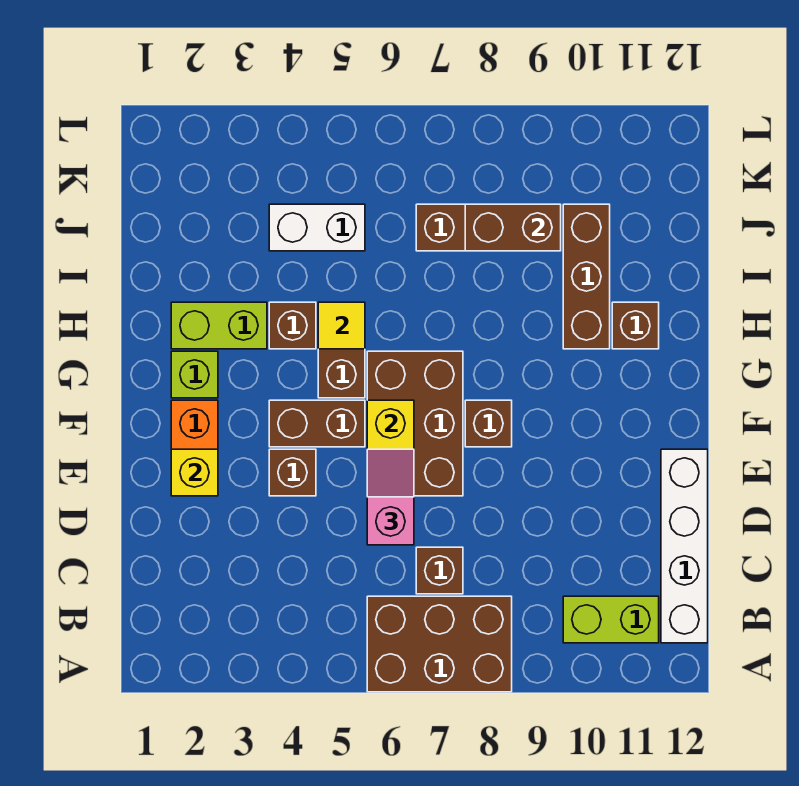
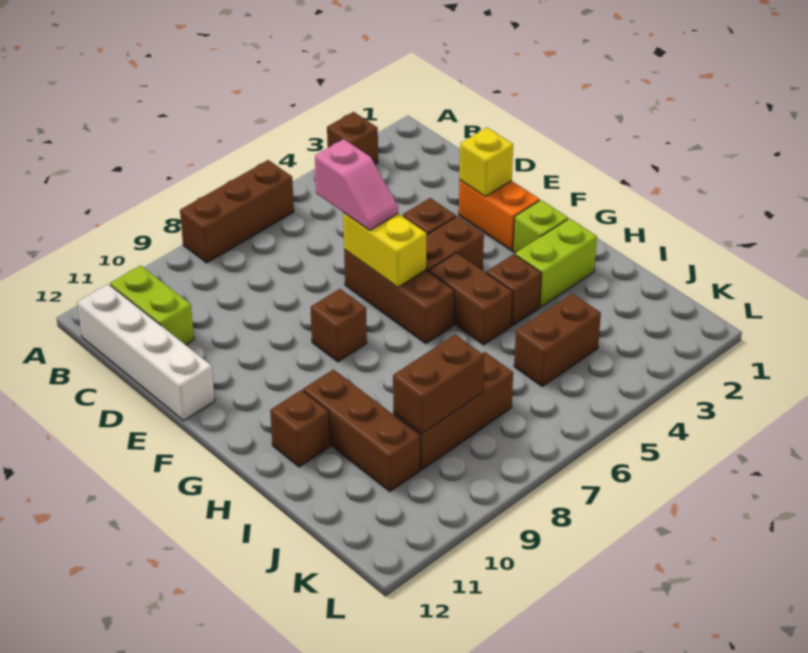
brown brick A6:B8 level 1 -> brown brick A6:A8 level 1
lime brick B10:B11 level 1 -> lime brick B11:C11 level 1
brown brick C7 level 1 -> brown brick A3 level 1
brown brick E6:G7 level 1 -> brown brick E6:G6 level 1
yellow tile H5 level 2 -> none
white brick J4:J5 level 1 -> brown brick J4:J5 level 1

